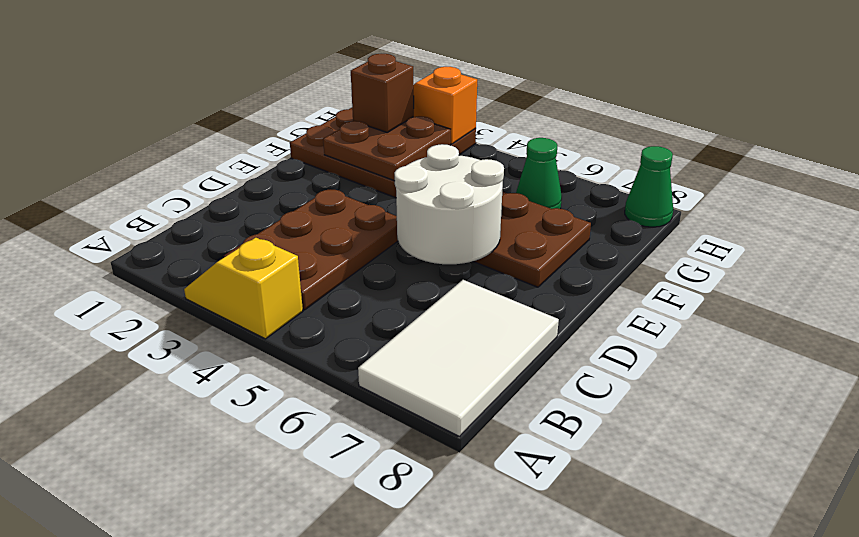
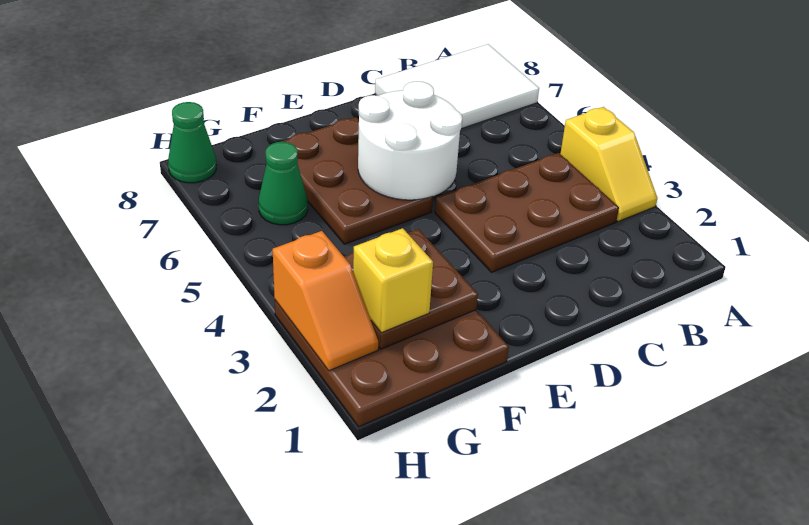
brown brick G2 level 3 -> yellow brick G2 level 3

